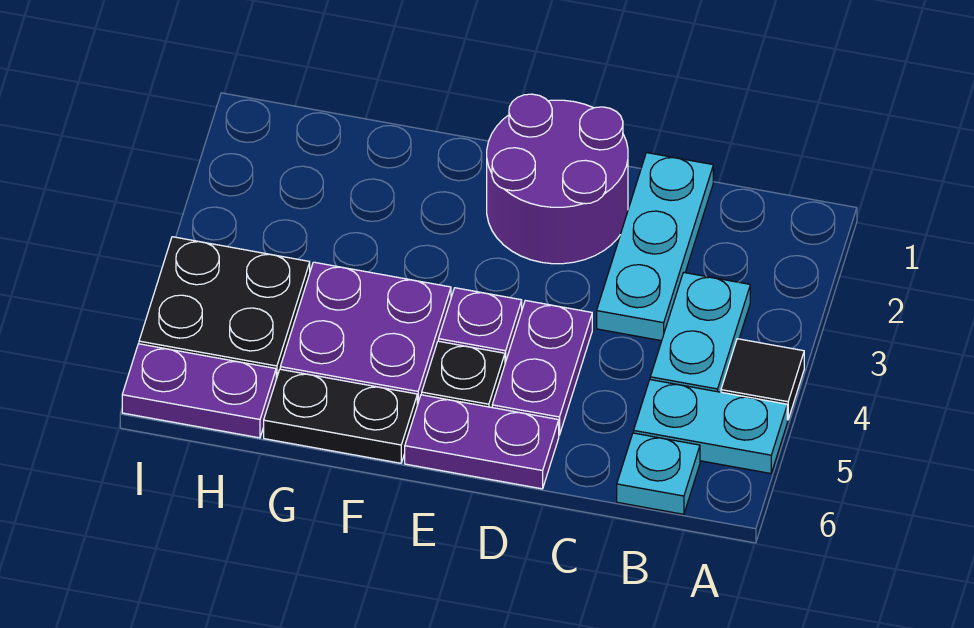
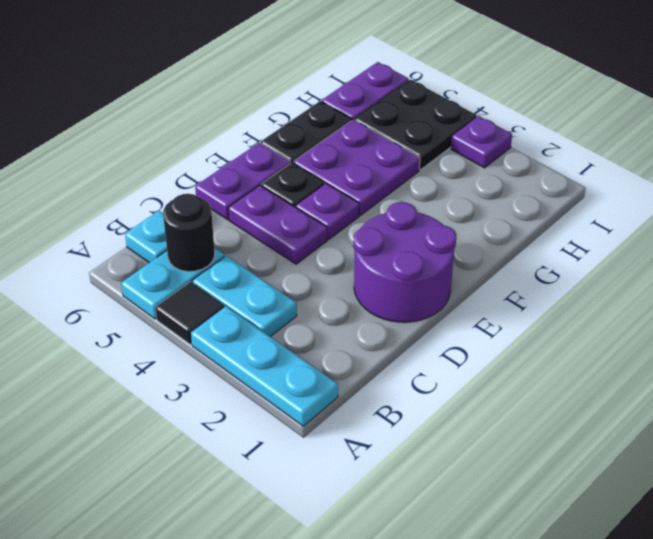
none -> black round brick B5 level 2
cyan plate C1:C3 level 1 -> cyan plate A1:A3 level 1
none -> purple plate I3 level 1

